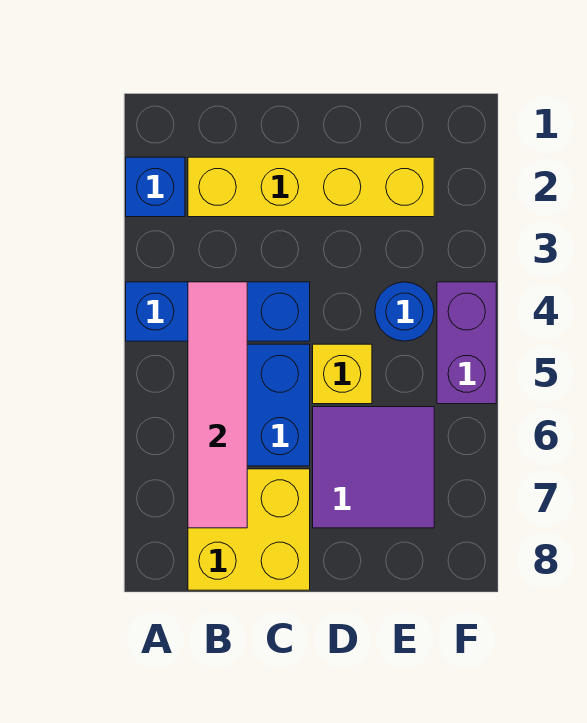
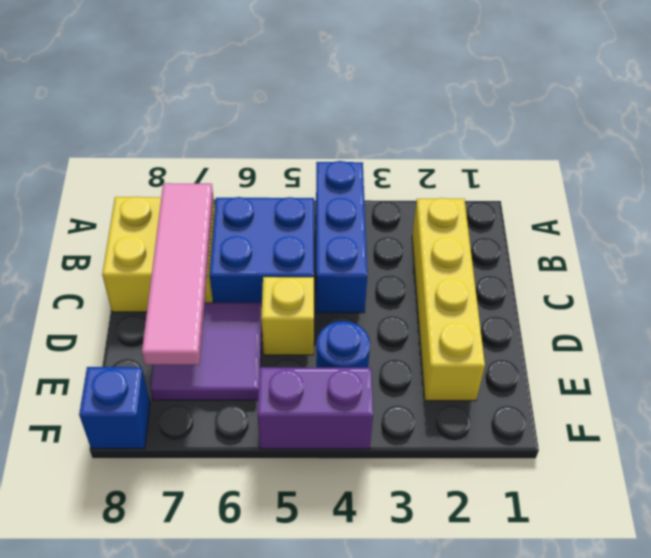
blue brick A2 level 1 -> blue brick F8 level 1
pink tile B4:B7 level 2 -> pink tile B7:E7 level 2

